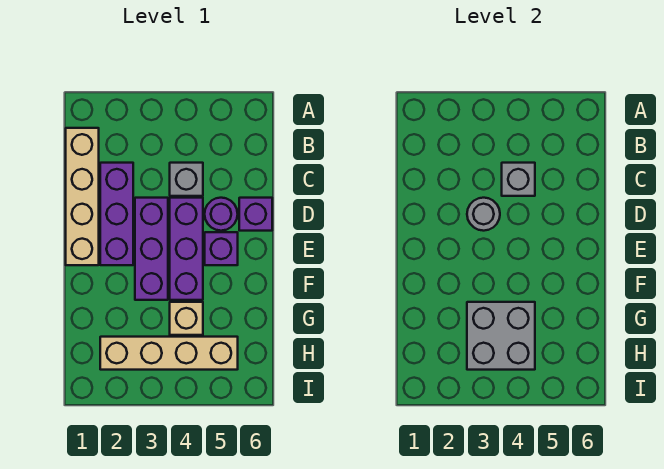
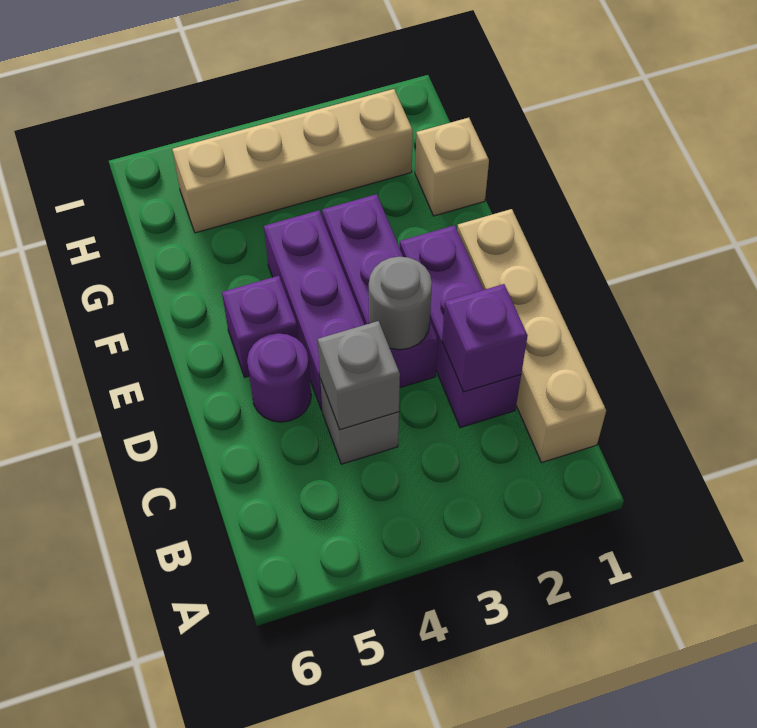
purple brick D6 level 1 -> purple brick C2 level 2
grey brick G3:H4 level 2 -> none
tan brick G4 level 1 -> tan brick G1 level 1

